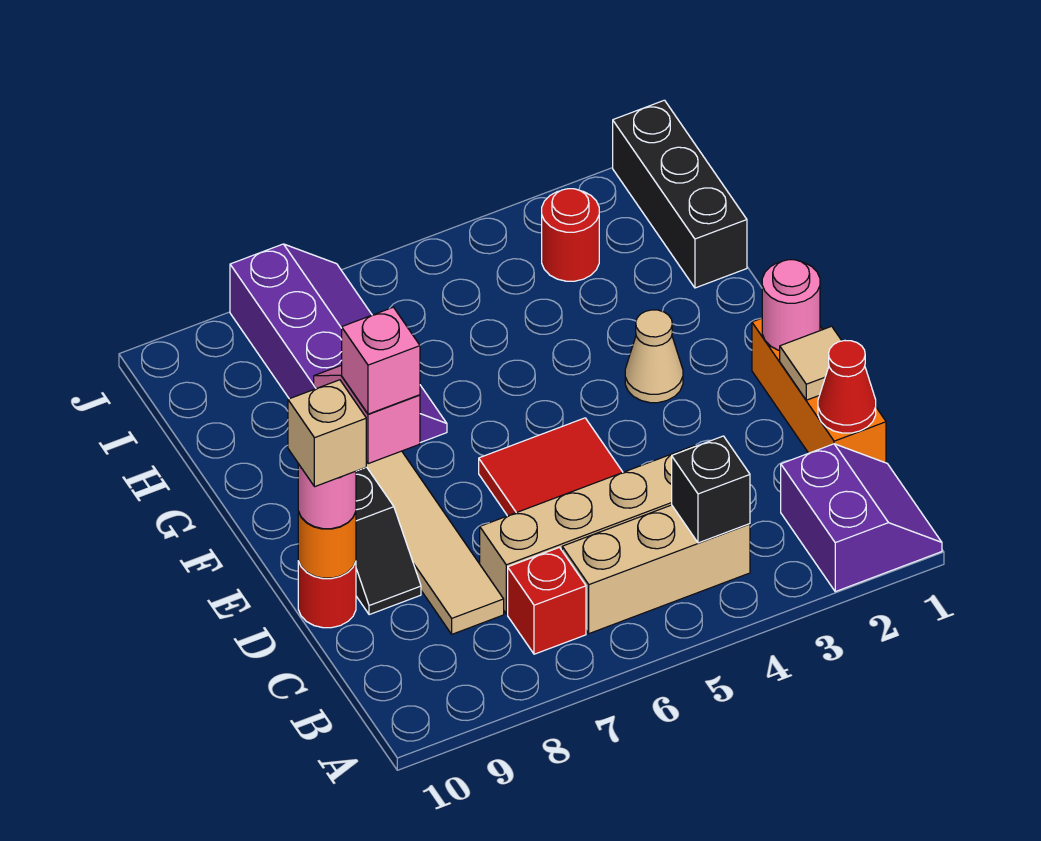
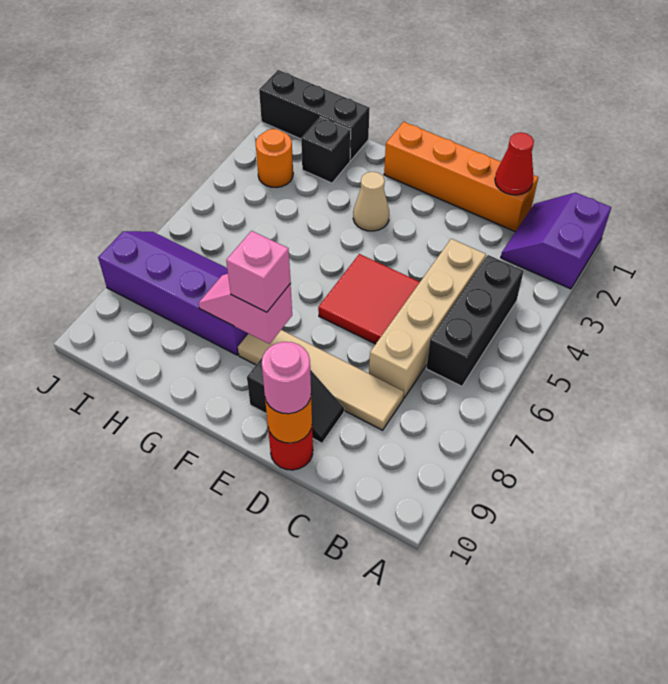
purple slope A1:B2 level 1 top 2 -> purple slope A1:B2 level 1 top A
tan brick B4:B6 level 1 -> black brick B4:B6 level 1
black brick B4 level 2 -> black brick H2 level 1
red brick B7 level 1 -> none
orange brick C1:E1 level 1 -> orange brick C1:F1 level 1
tan tile D1 level 2 -> none
tan brick D10 level 4 -> none
pink round brick E1 level 2 -> none
red round brick I3 level 1 -> orange round brick I3 level 1

